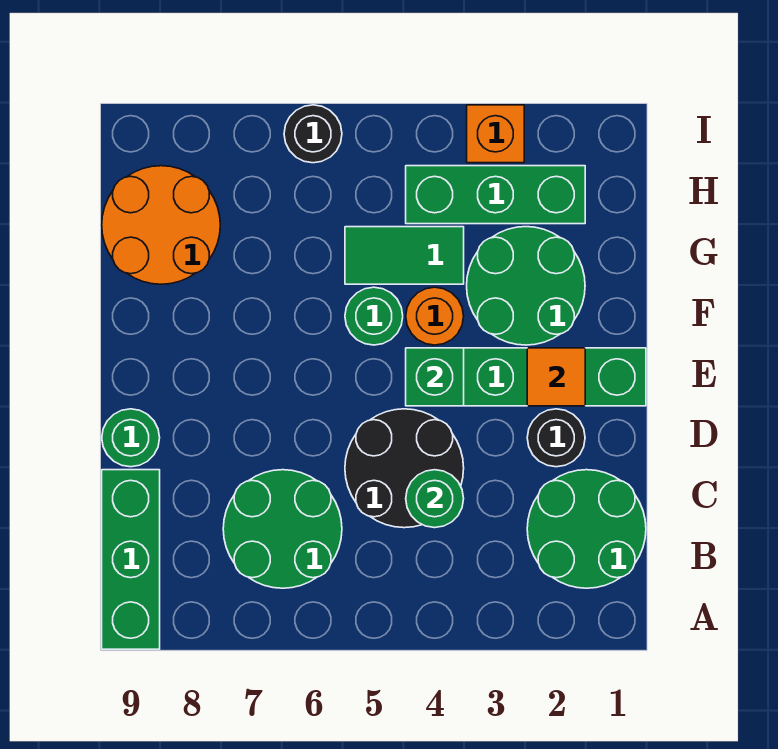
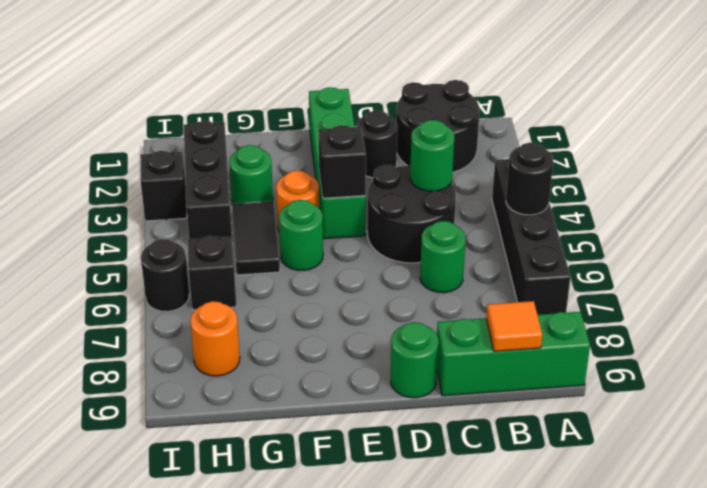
none -> black brick A4:A7 level 1
none -> black round brick A5 level 2
green round brick B1:C2 level 1 -> black round brick B1:C2 level 1
green round brick B6:C7 level 1 -> green round brick C6 level 1
orange tile E2 level 2 -> orange tile B9 level 2
green brick E4 level 2 -> black brick E4 level 2
green round brick F2:G3 level 1 -> green round brick G3 level 1
green tile G4:G5 level 1 -> black tile G4:G5 level 1
orange round brick G8:H9 level 1 -> orange round brick H8 level 1
green brick H2:H4 level 1 -> black brick H2:H4 level 1
none -> black brick H6 level 1
orange brick I3 level 1 -> black brick I3 level 1

